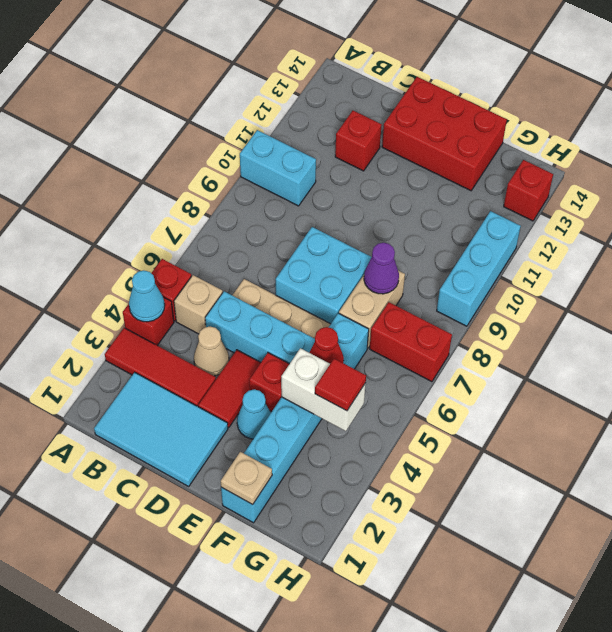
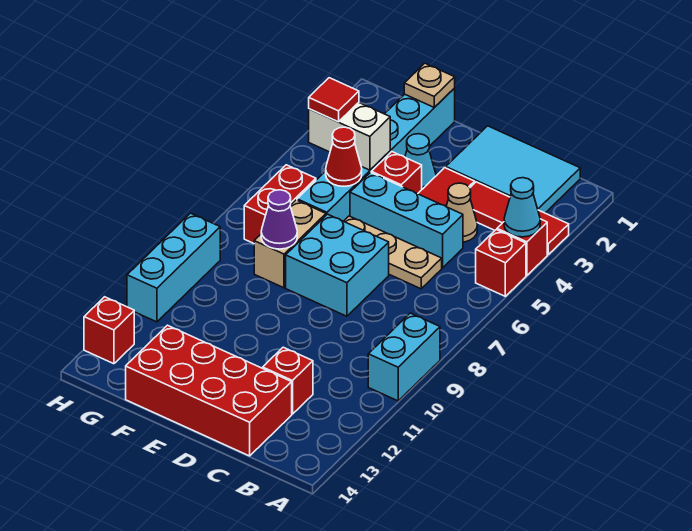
cyan brick A10:B10 level 1 -> cyan brick A9:A10 level 1
tan brick B5 level 1 -> none
red brick D13:F14 level 1 -> red brick C13:F14 level 1
red brick G7:H7 level 1 -> red brick G6:G7 level 1

